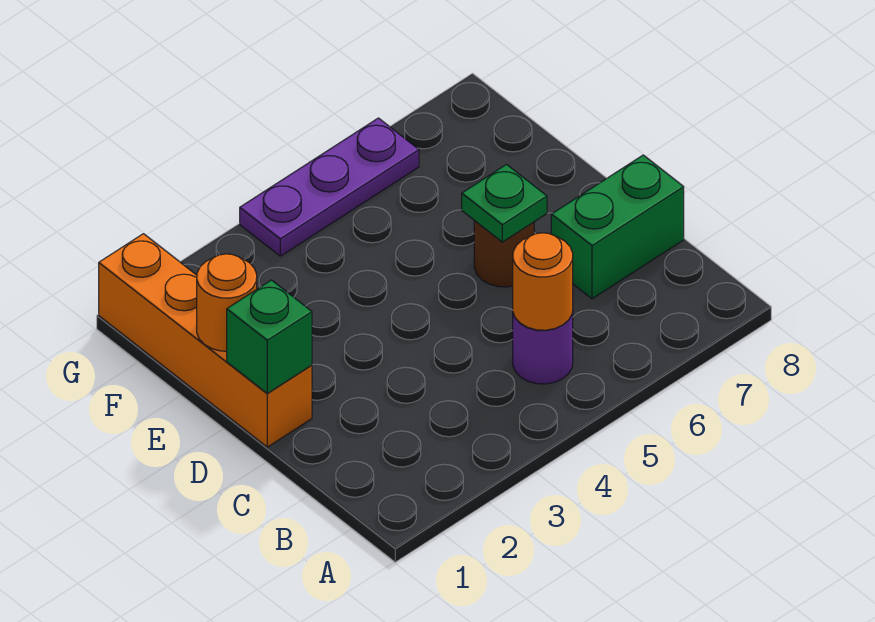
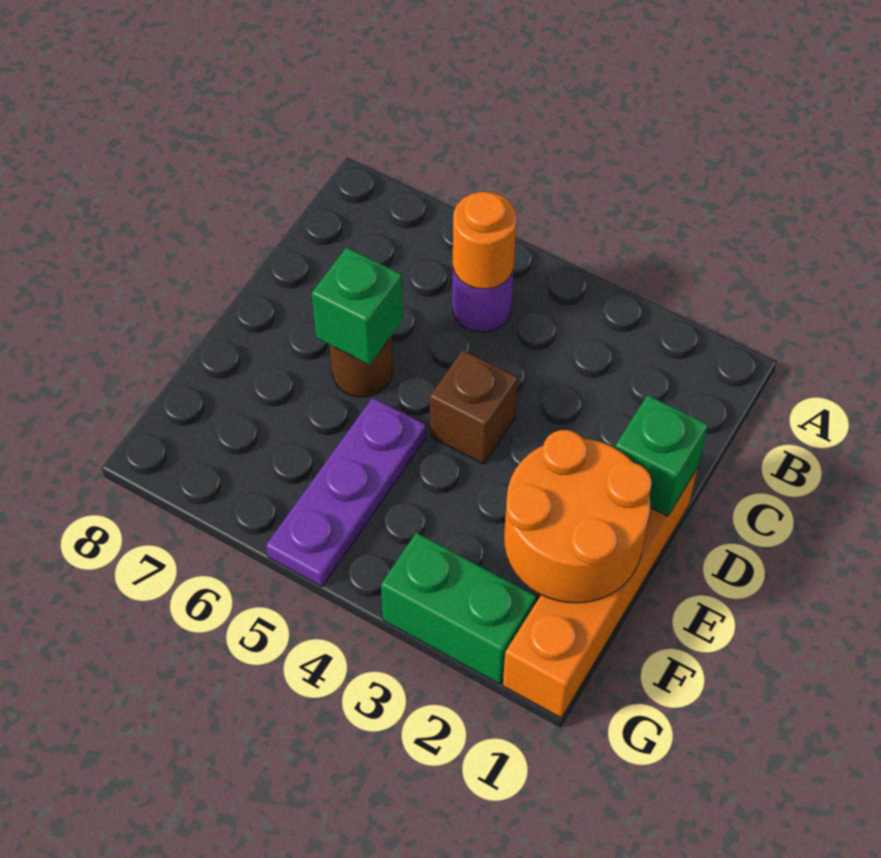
green brick C7:C8 level 1 -> green brick G2:G3 level 1
none -> brown brick D4 level 1
green plate D6 level 2 -> green brick D6 level 2
orange round brick E1 level 2 -> orange round brick E1:F2 level 2
purple plate G4:G6 level 1 -> purple plate E5:G5 level 1

